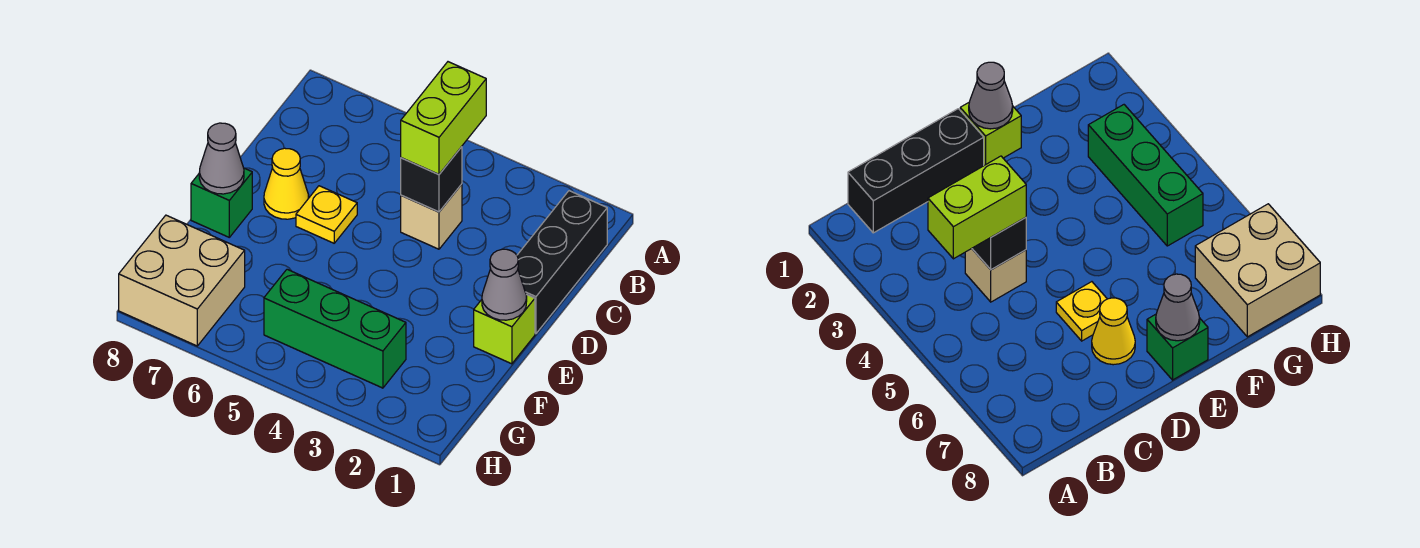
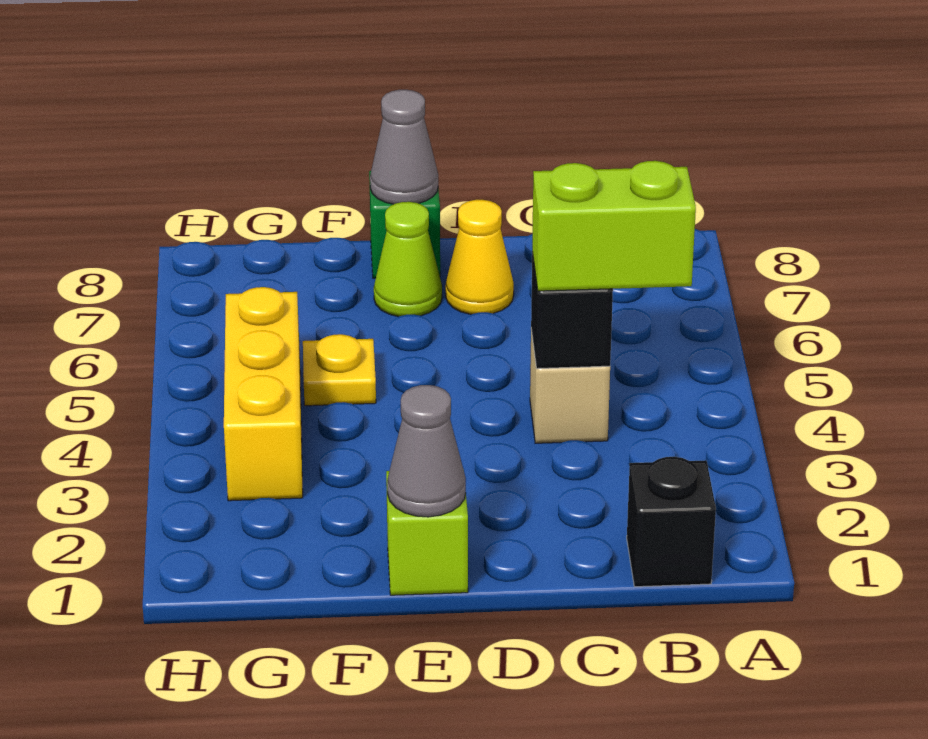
black brick B1:D1 level 1 -> black brick B1 level 1
yellow plate D6 level 1 -> yellow plate F5 level 1
none -> lime cone E7 level 1
green brick G3:G5 level 1 -> yellow brick G3:G5 level 1
tan brick G7:H8 level 1 -> none

